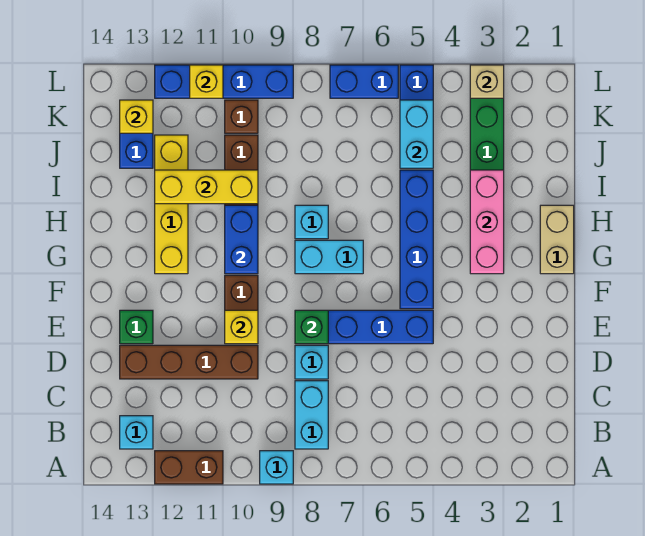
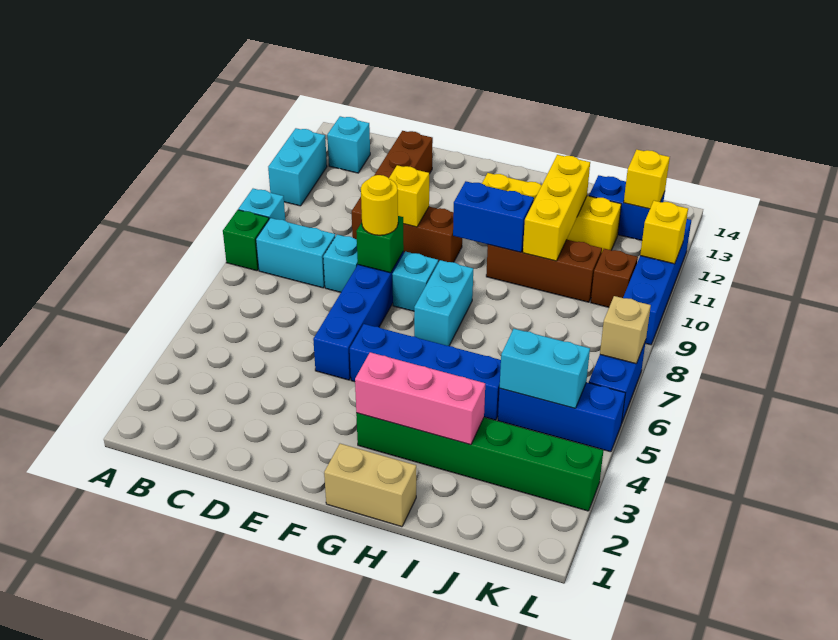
brown brick A11:A12 level 1 -> cyan brick A11:A12 level 1
none -> yellow round brick E8 level 3
green brick E13 level 1 -> green brick A8 level 1
cyan brick H8 level 1 -> cyan brick F8 level 1
tan brick L3 level 2 -> tan brick L7 level 2

